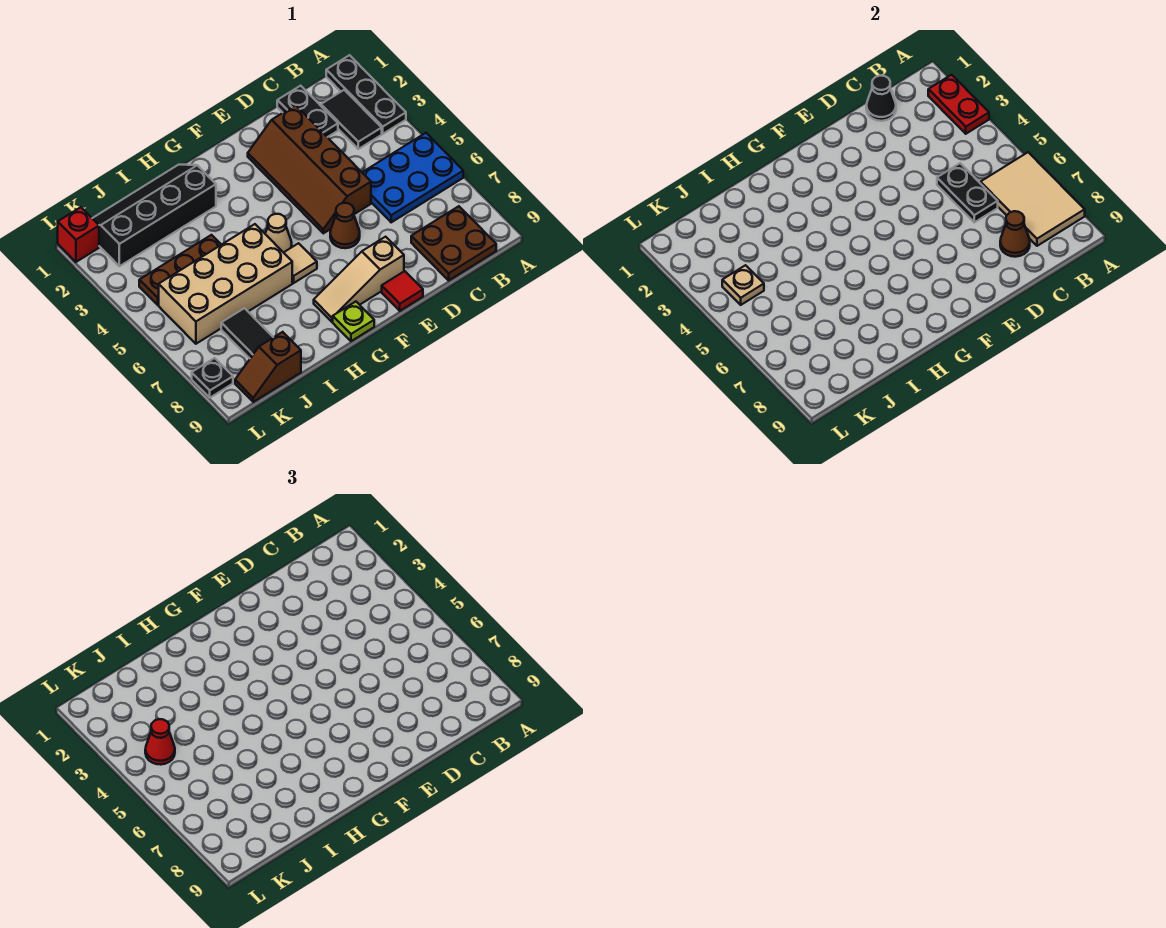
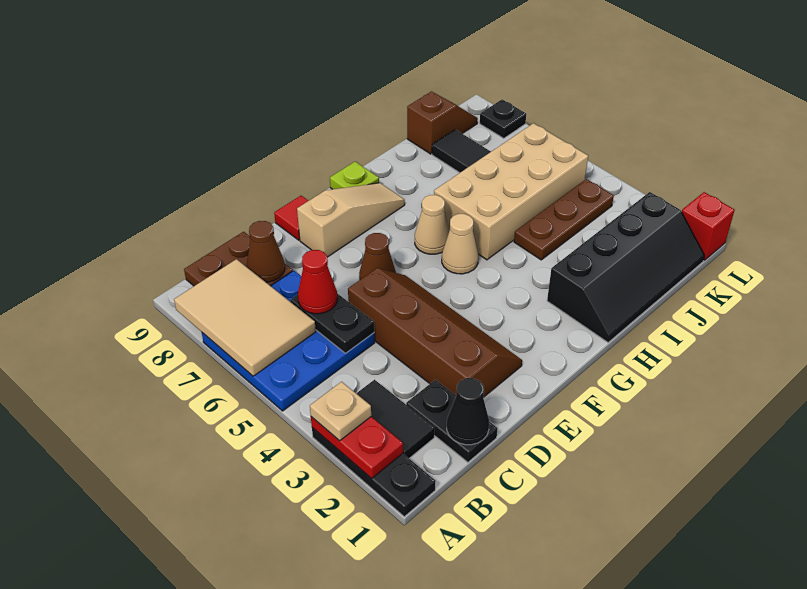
blue plate A5:C6 level 1 -> blue plate A5:C7 level 1
tan tile G6 level 1 -> tan cone G6 level 1
tan plate K4 level 2 -> tan plate A3 level 3
red cone K4 level 3 -> red cone C6 level 3

